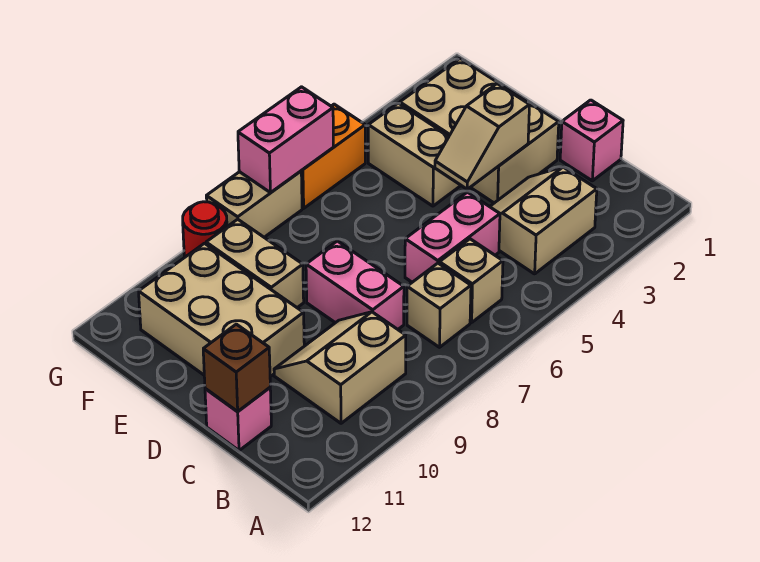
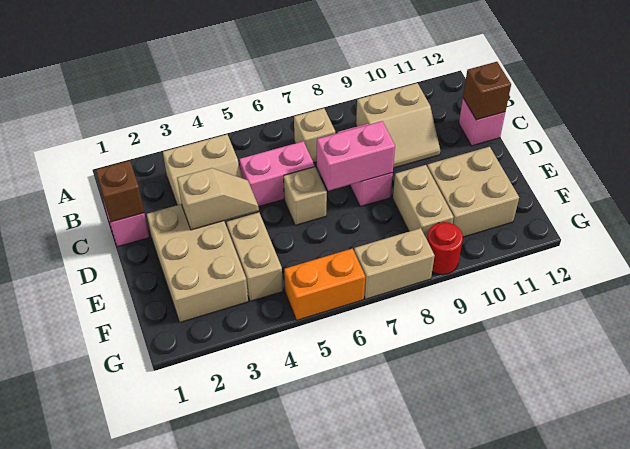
tan brick B6 level 1 -> tan brick D6 level 1
none -> brown brick C1 level 2
tan brick D10:F11 level 1 -> tan brick E10:F11 level 1
pink brick G6:G7 level 2 -> pink brick D7:D8 level 2

